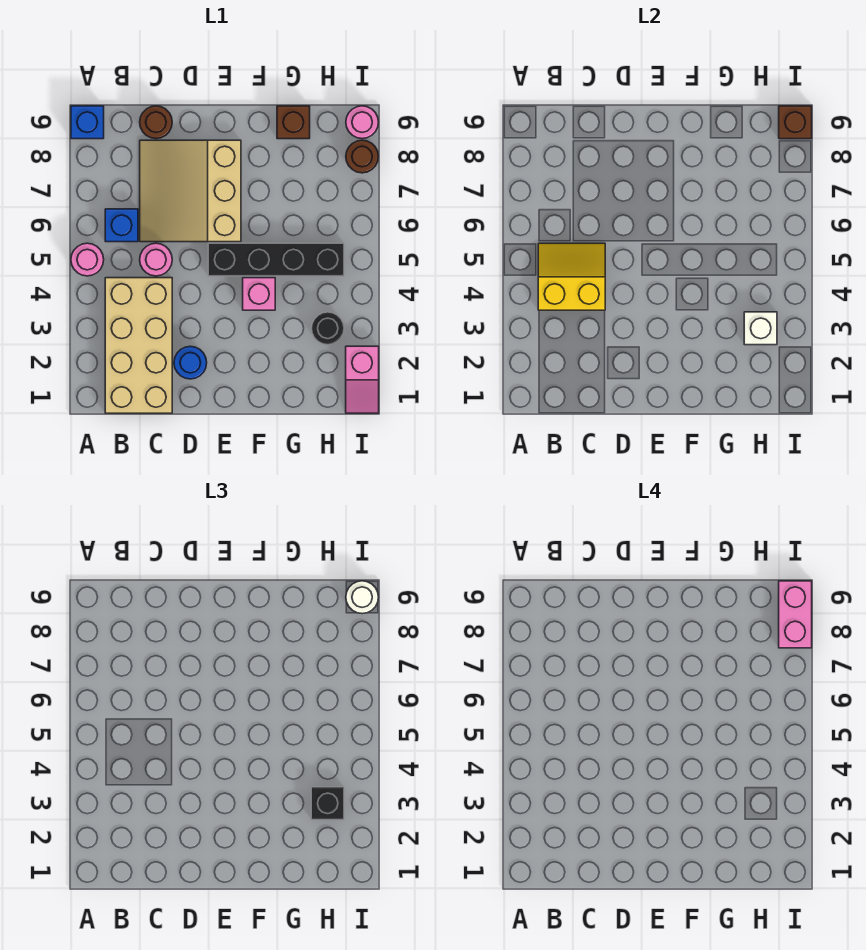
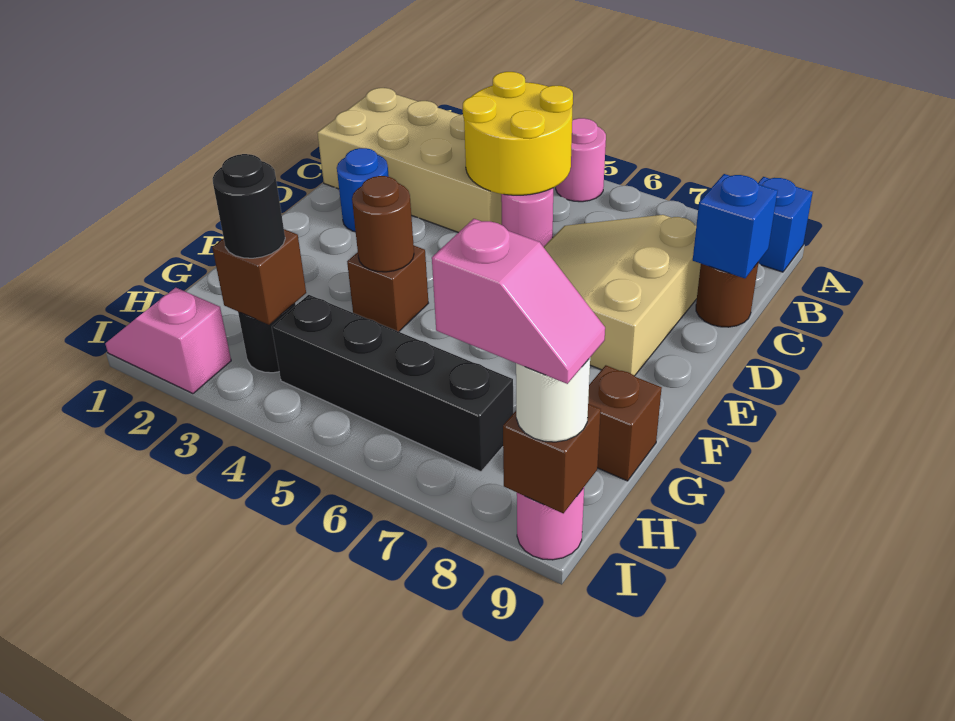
yellow slope B4:C5 level 2 top 4 -> yellow round brick B4:C5 level 2
blue brick B6 level 1 -> blue brick C9 level 2
tan slope C6:E8 level 1 top E -> tan slope C6:E8 level 1 top 8
black brick E5:H5 level 1 -> black brick H4:H7 level 1
pink brick F4 level 1 -> brown brick F4 level 1
white brick H3 level 2 -> brown brick H3 level 2
black brick H3 level 3 -> black round brick H3 level 3
brown round brick I8 level 1 -> brown round brick F4 level 2
pink brick I8:I9 level 4 -> pink slope I8:I9 level 4 top 8

